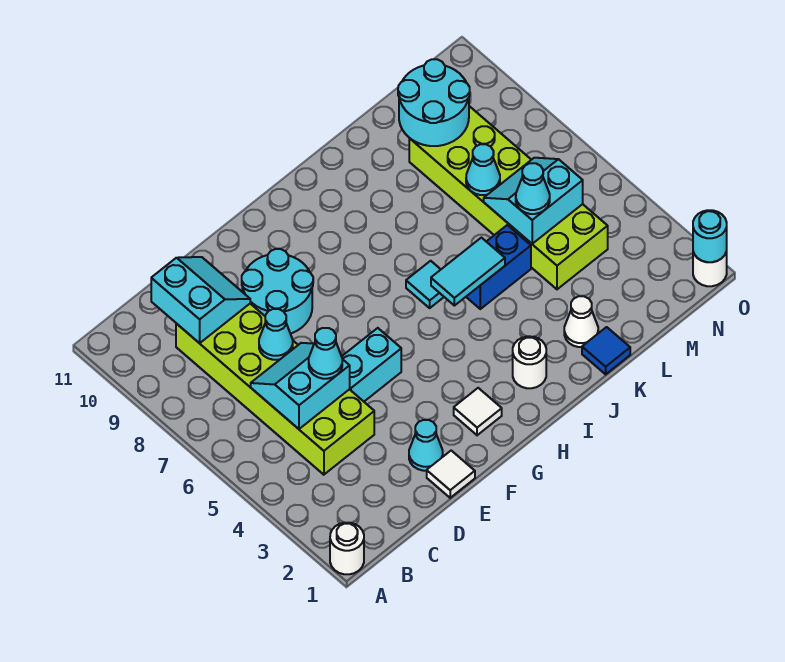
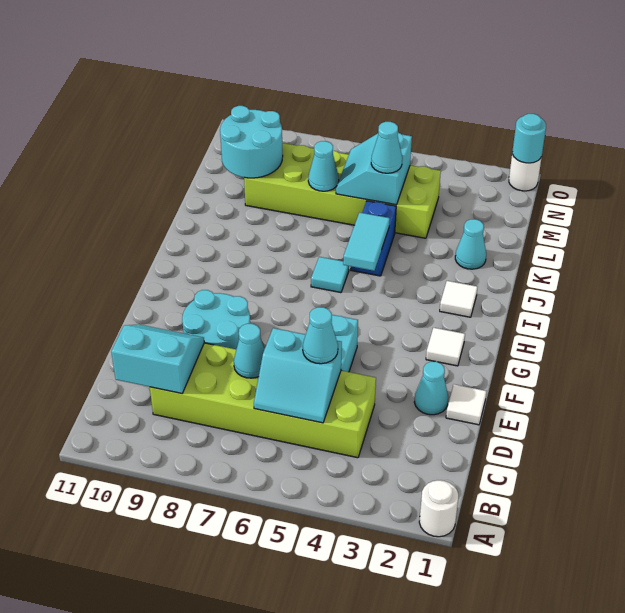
cyan slope C5:D6 level 2 top 5 -> cyan slope C5:D6 level 2 top D
white round brick I2 level 1 -> white tile I2 level 1
blue tile K1 level 1 -> none
white cone K2 level 1 -> cyan cone K2 level 1

